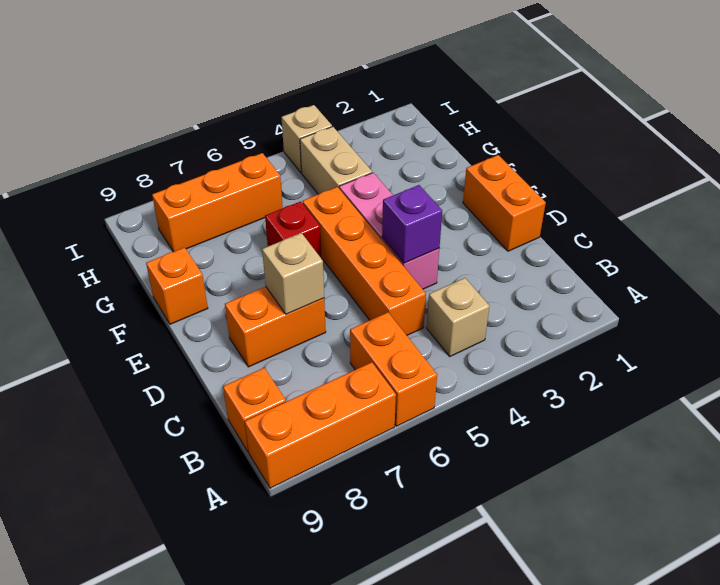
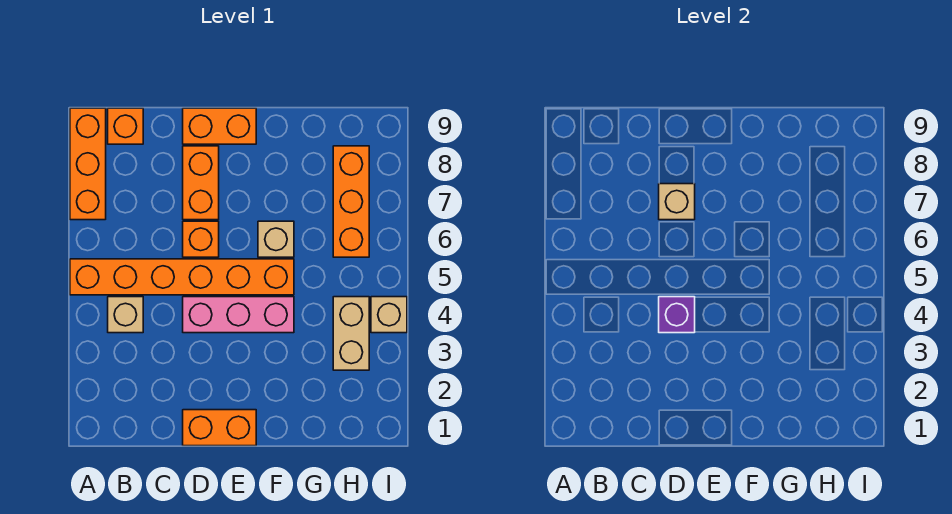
orange brick A6:B6 level 1 -> orange brick D9:E9 level 1
orange brick C5:F5 level 1 -> orange brick A5:F5 level 1
red brick F6 level 1 -> tan brick F6 level 1
orange brick F9 level 1 -> orange brick D6 level 1
tan brick G4:H4 level 1 -> tan brick H3:H4 level 1

